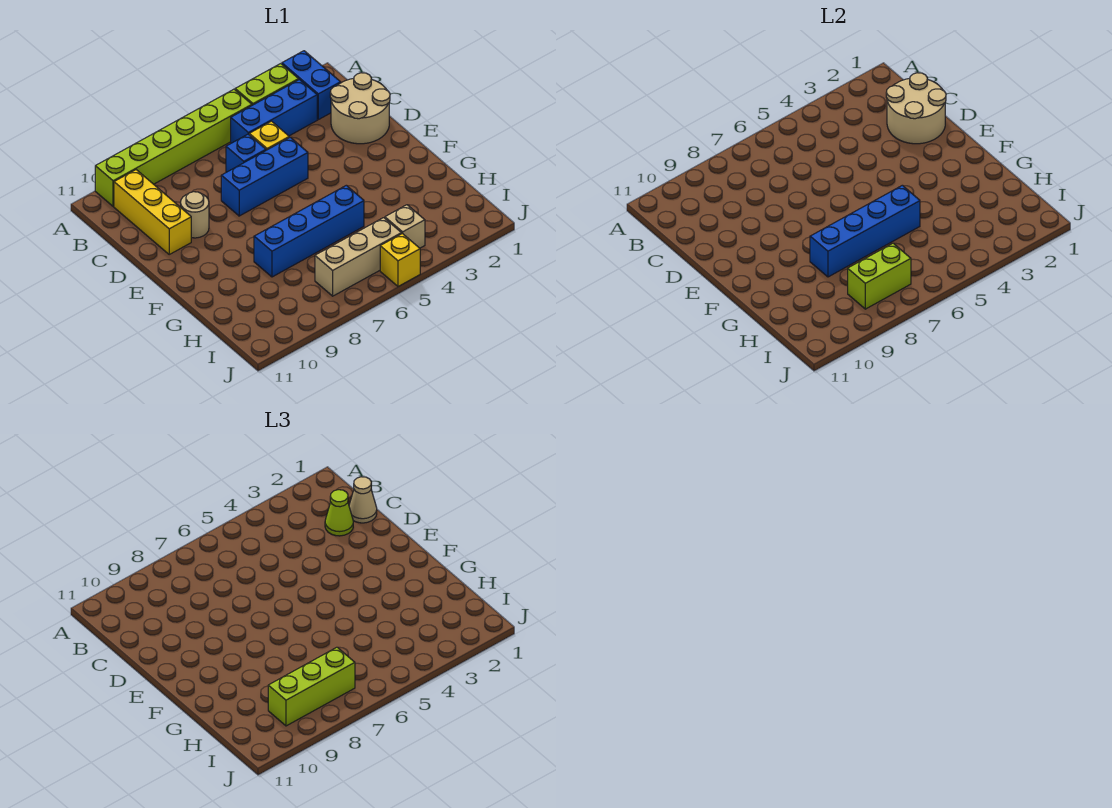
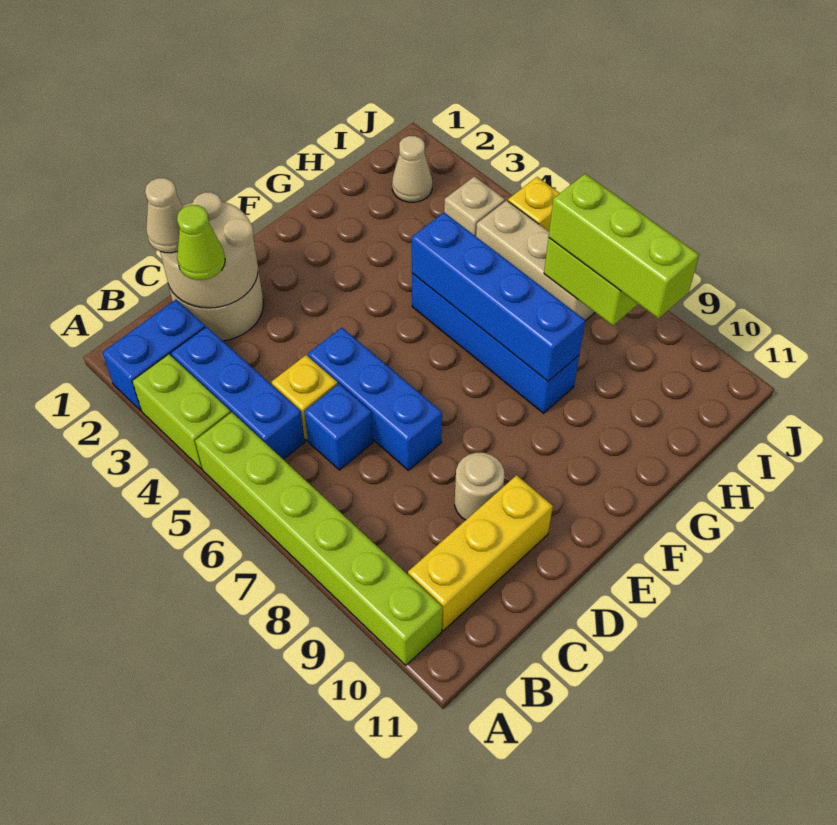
none -> tan cone I2 level 1

